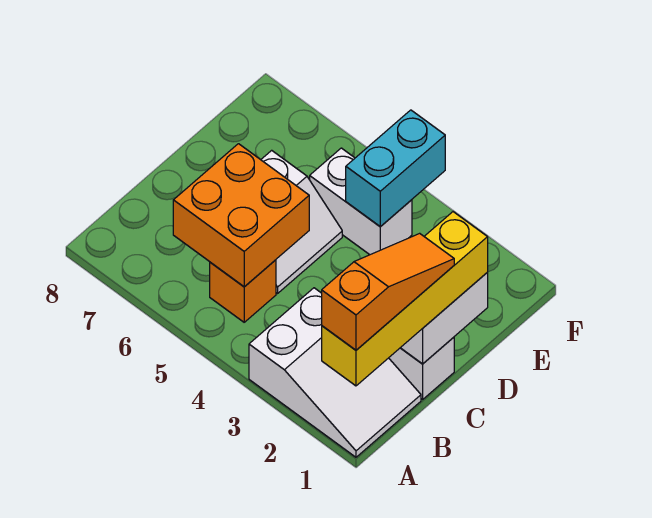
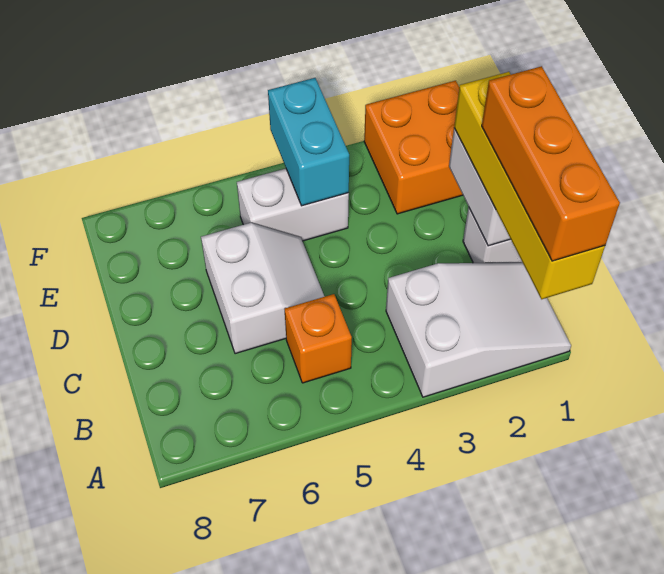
orange slope A1:C1 level 4 top A -> orange brick A1:C1 level 4
orange brick B5:C6 level 2 -> orange brick E1:F2 level 1

